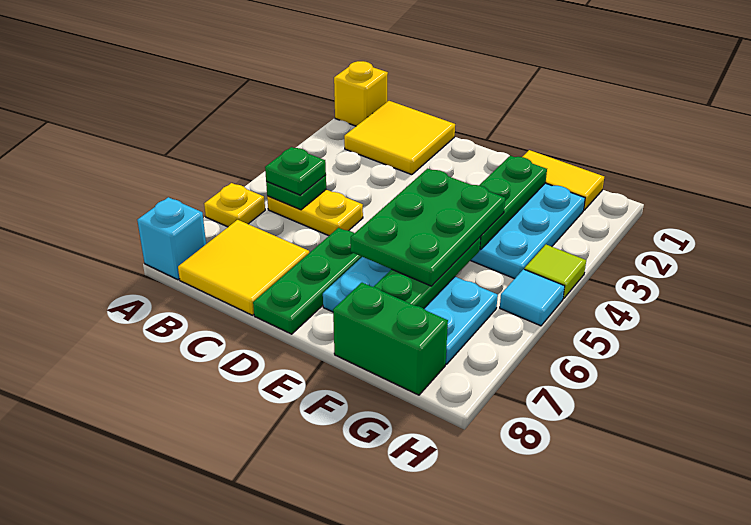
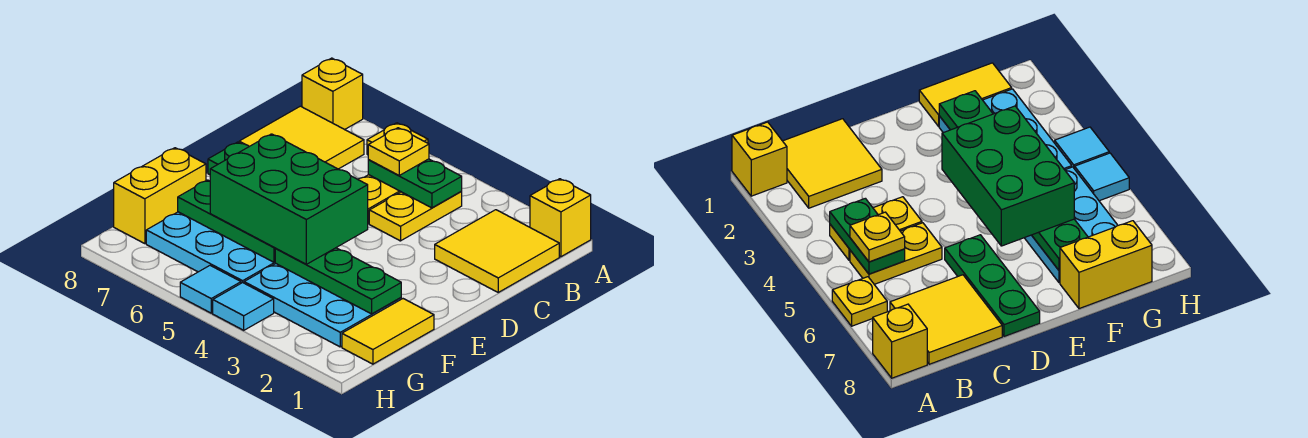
cyan brick A8 level 1 -> yellow brick A8 level 1
none -> yellow plate B4:C4 level 1
green plate B5 level 2 -> green plate B4:B5 level 2
green plate B5 level 3 -> yellow plate B5 level 3
green plate E4:F6 level 3 -> green brick E4:F6 level 3
cyan plate E6:G7 level 1 -> cyan plate F5:G7 level 1
green brick F8:G8 level 1 -> yellow brick F8:G8 level 1
lime tile H4 level 1 -> cyan tile H4 level 1

